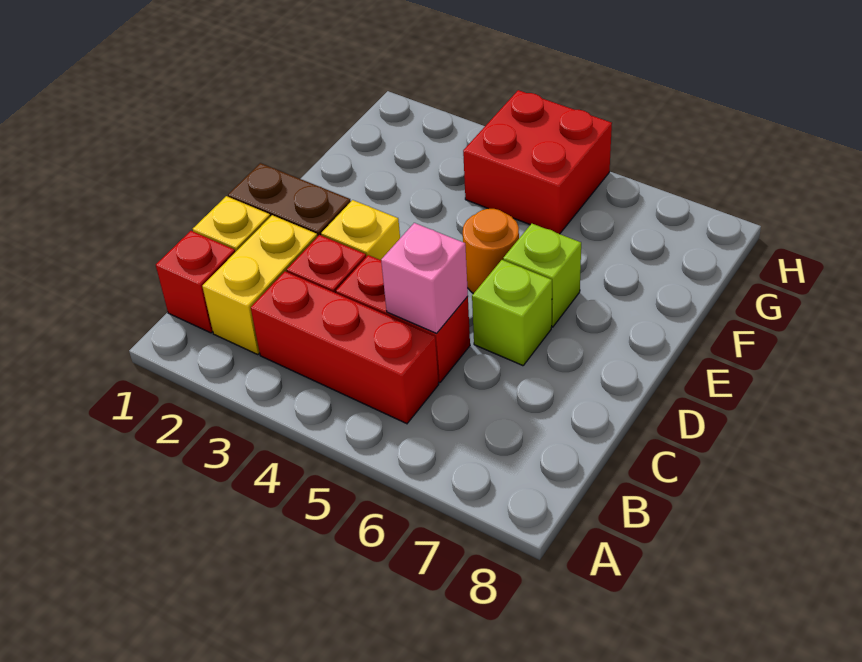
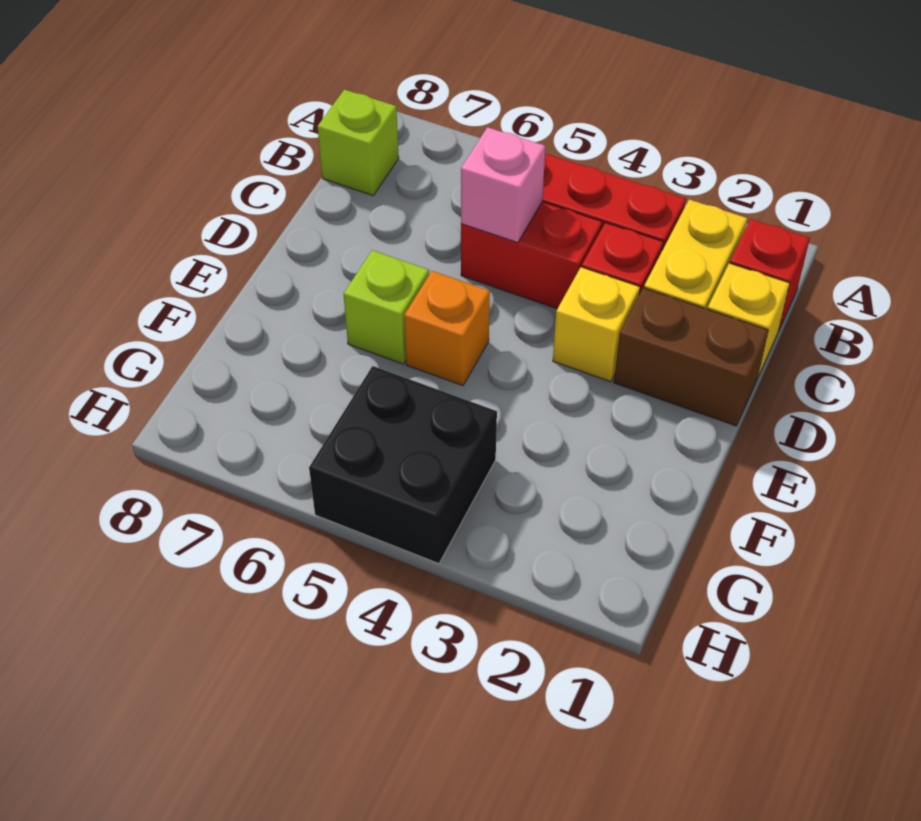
lime brick D6 level 1 -> lime brick B8 level 1
orange round brick E5 level 1 -> orange brick E5 level 1
red brick G4:H5 level 1 -> black brick G4:H5 level 1

